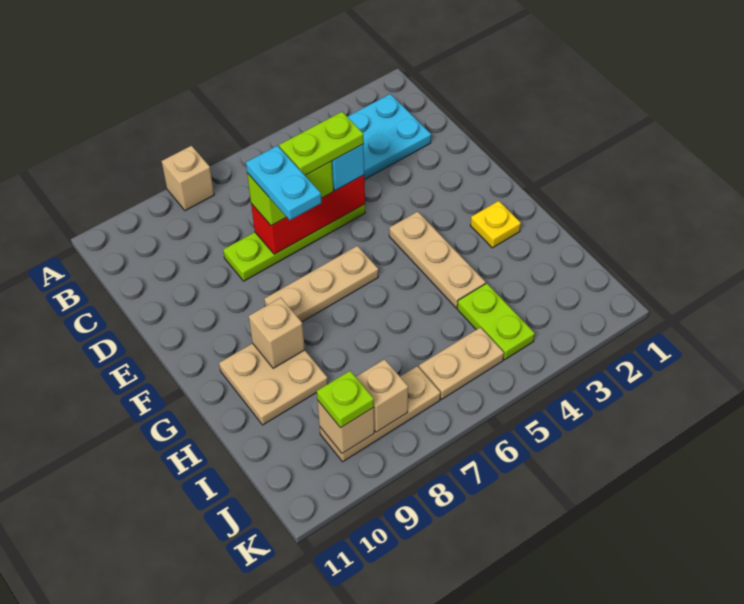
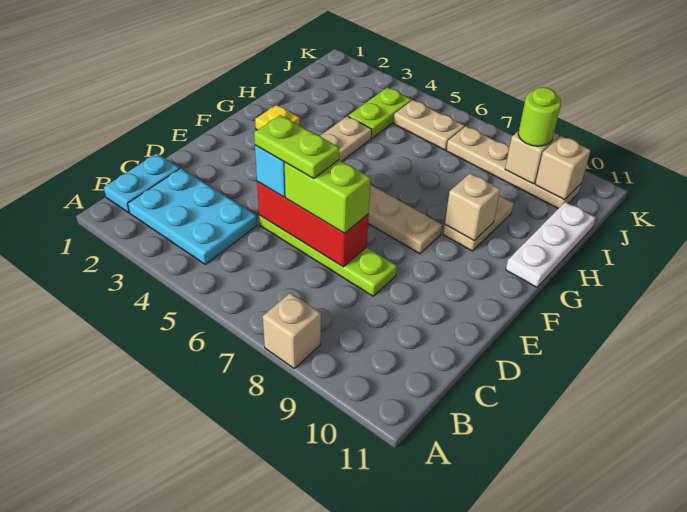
cyan plate D7:E7 level 4 -> cyan plate B1:C1 level 1
tan plate G9:H10 level 1 -> tan plate G9:H9 level 1
none -> white plate G11:I11 level 1
tan plate J7:J9 level 1 -> tan plate J7:J10 level 1
tan brick J8 level 2 -> tan brick J10 level 2
lime plate J9 level 3 -> lime round brick J9 level 3

